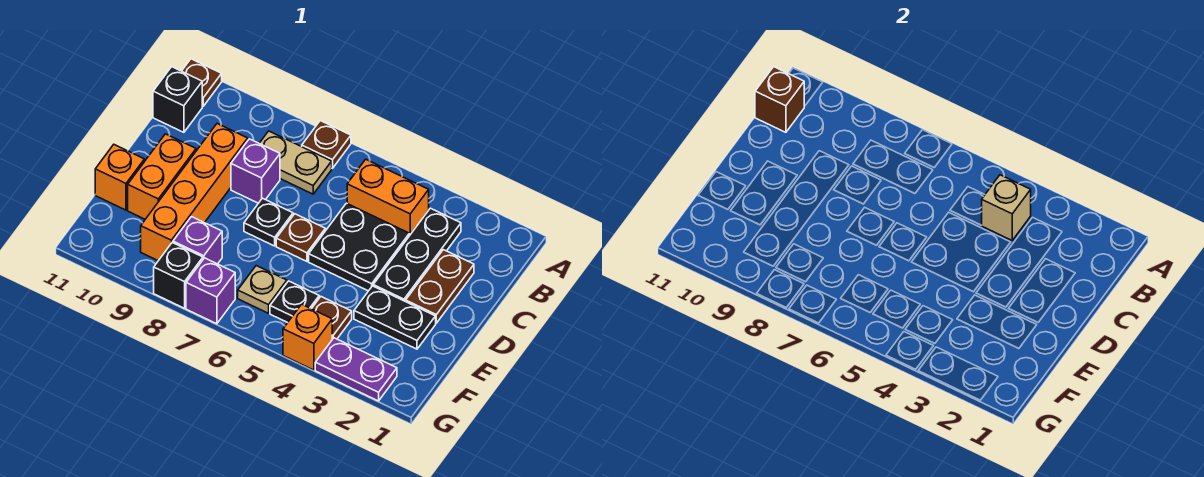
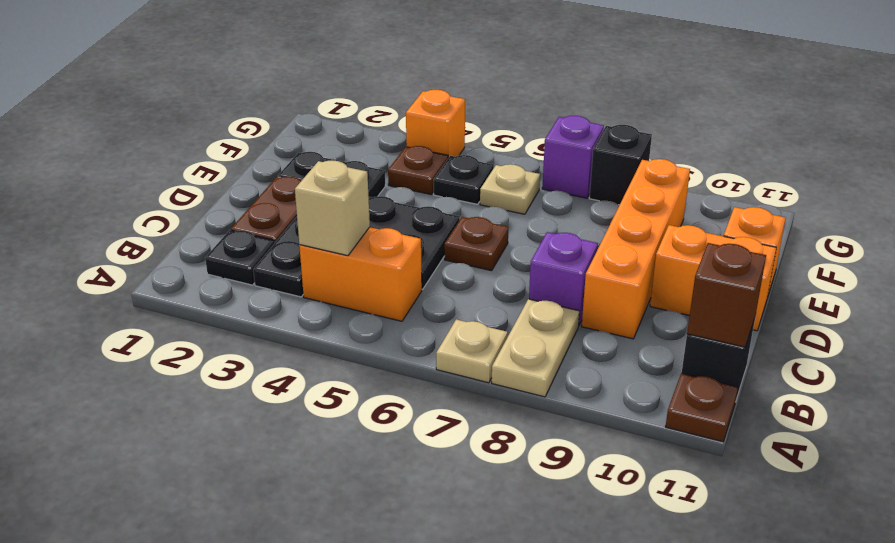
brown plate A7 level 1 -> tan plate A7 level 1
tan plate B7:B8 level 1 -> tan plate A8:B8 level 1
black plate D7 level 1 -> black plate B2 level 1
orange brick D10:E10 level 1 -> orange brick D10:D11 level 1
purple brick F8 level 1 -> none
purple plate G2:G3 level 1 -> none

